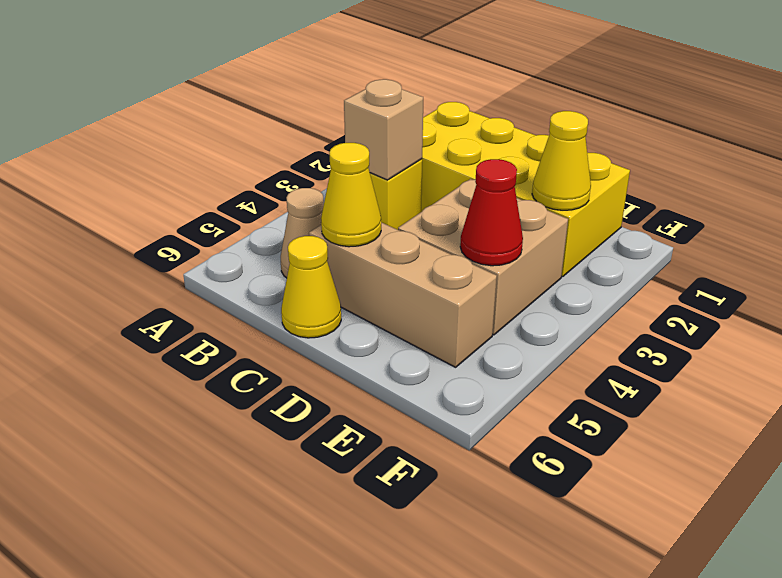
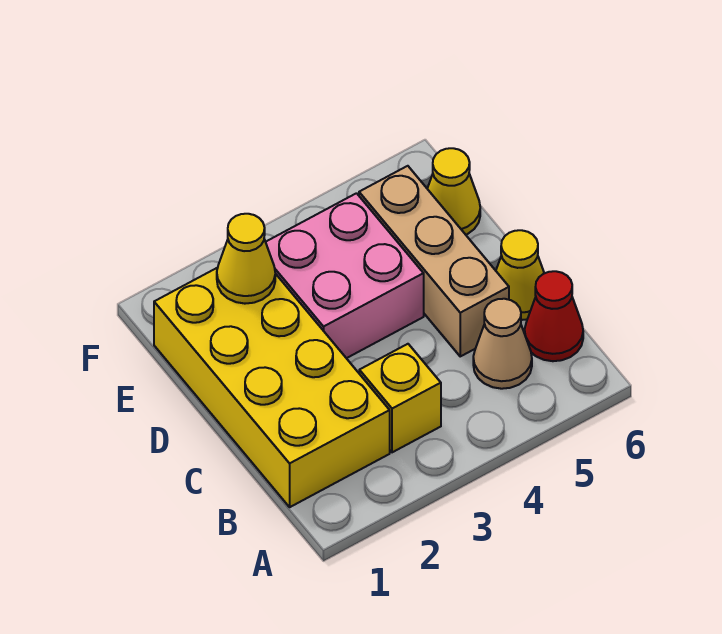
tan brick B3 level 2 -> none
yellow cone C5 level 2 -> yellow cone E6 level 1
tan brick D3:E4 level 1 -> pink brick D3:E4 level 1
red cone E4 level 2 -> red cone B6 level 1

